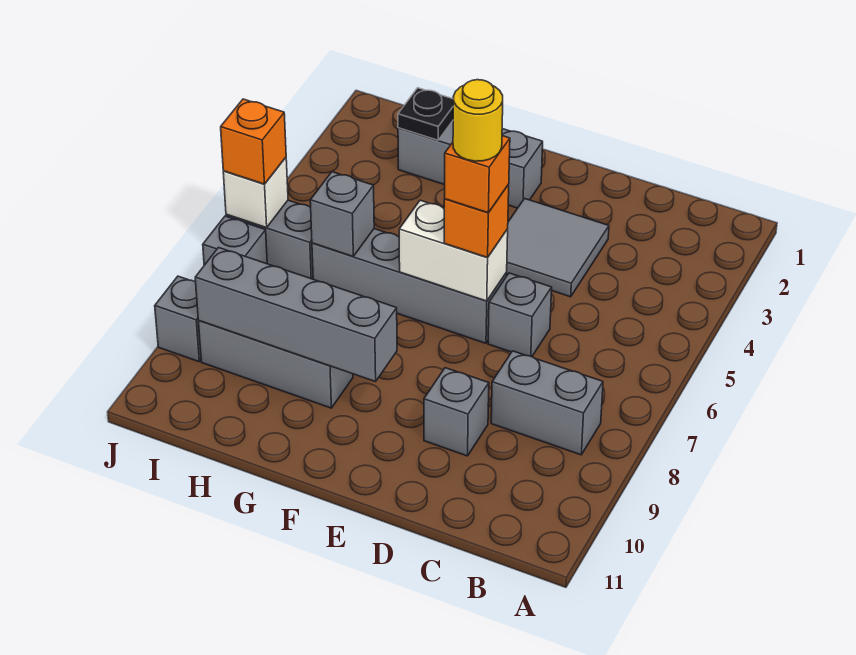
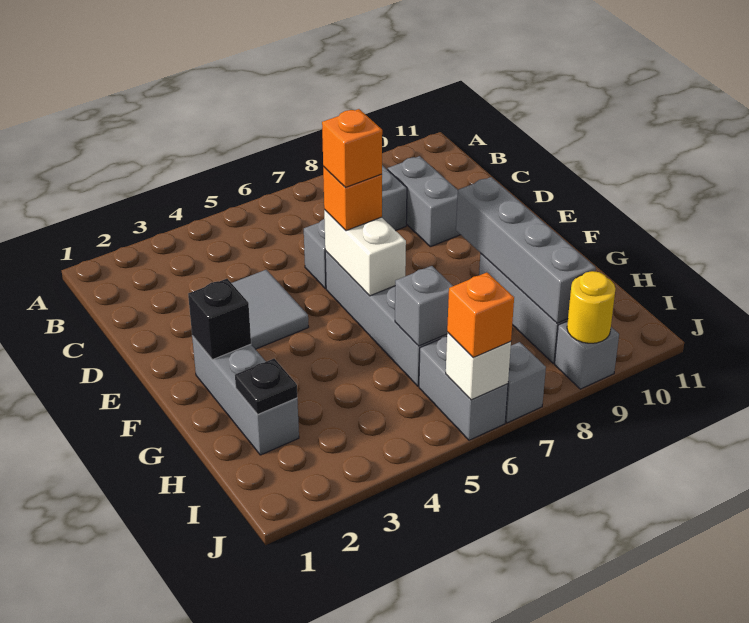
grey brick D9 level 1 -> grey brick C9:D9 level 1
yellow round brick E6 level 5 -> yellow round brick J9 level 2
none -> black brick F2 level 2

